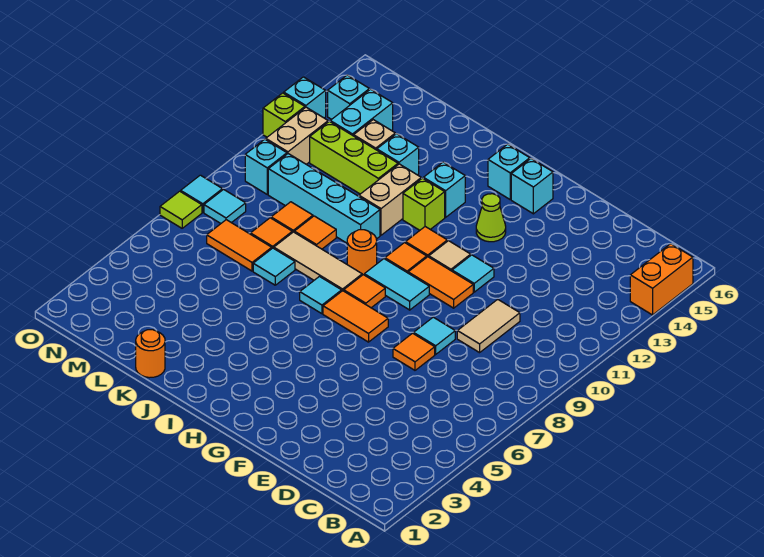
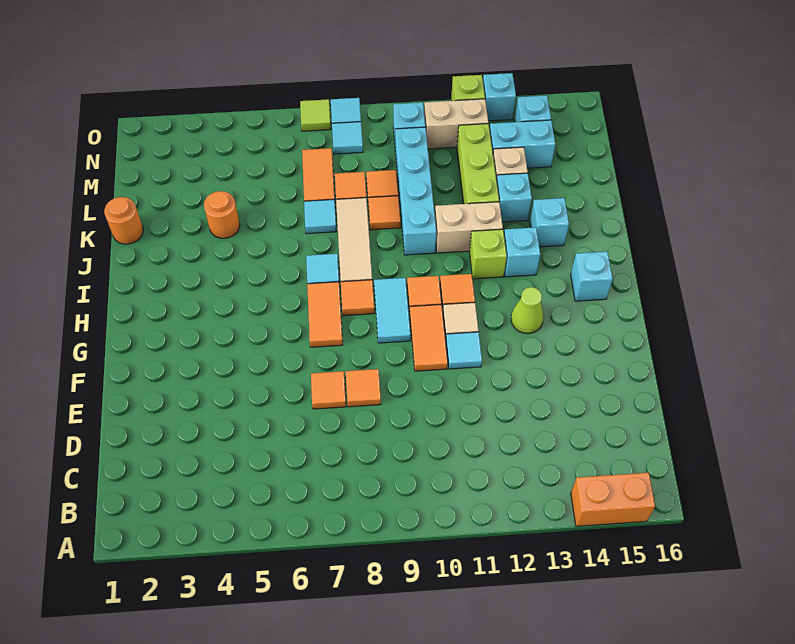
tan tile D9:D10 level 1 -> none
cyan tile E8 level 1 -> orange tile E8 level 1
cyan brick G15 level 1 -> cyan brick J14 level 1
orange round brick I9 level 1 -> orange round brick K4 level 1

